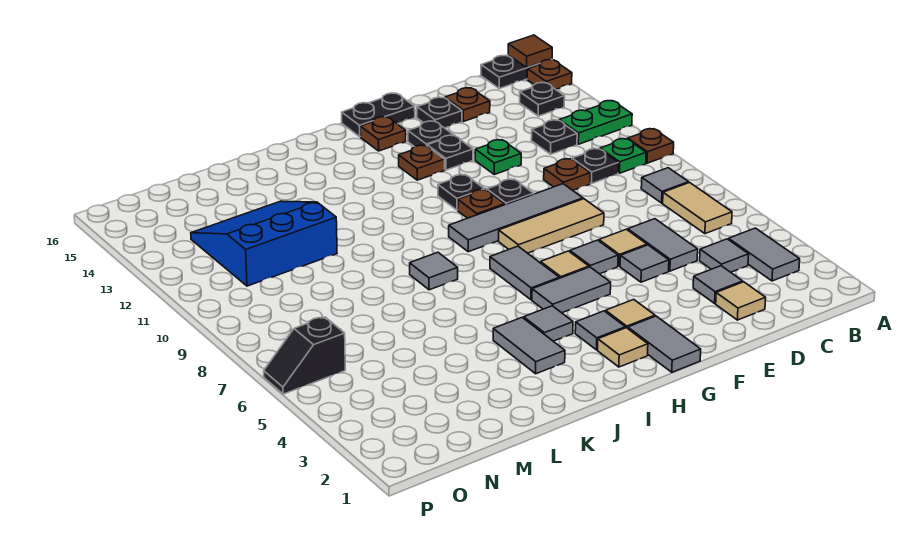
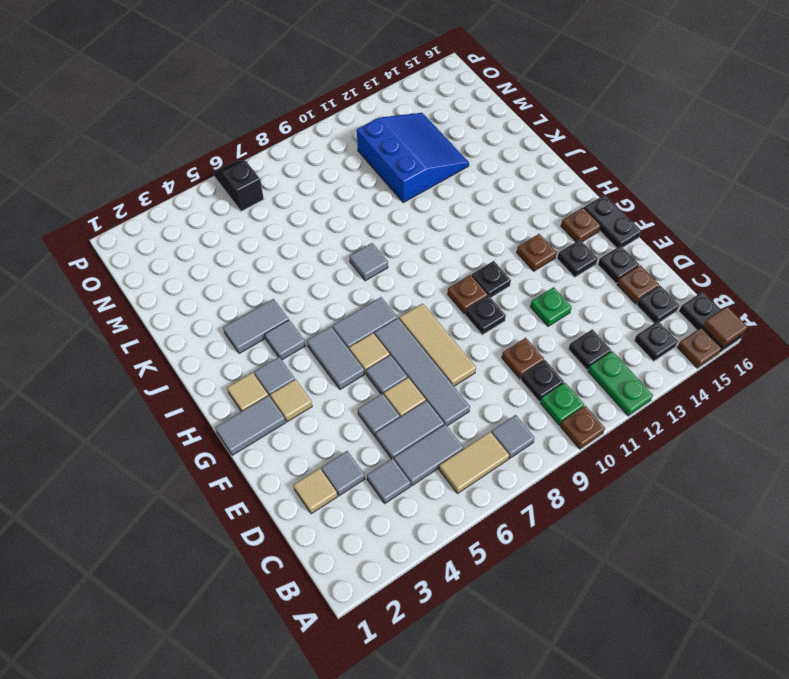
grey tile B3:B4 level 1 -> grey tile C5:C6 level 1
grey tile E9:H9 level 1 -> grey tile D7:G7 level 1
black plate F13 level 1 -> black plate C15 level 1

